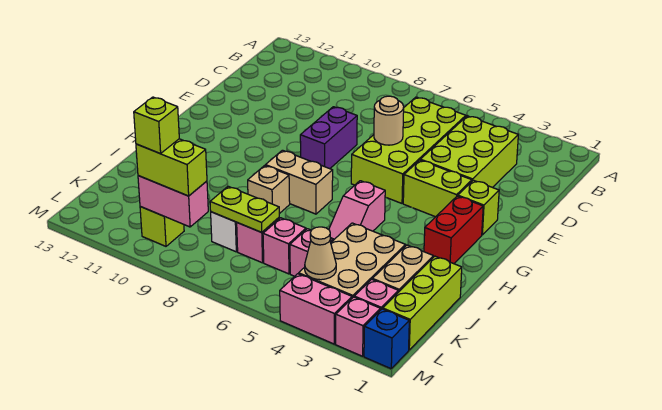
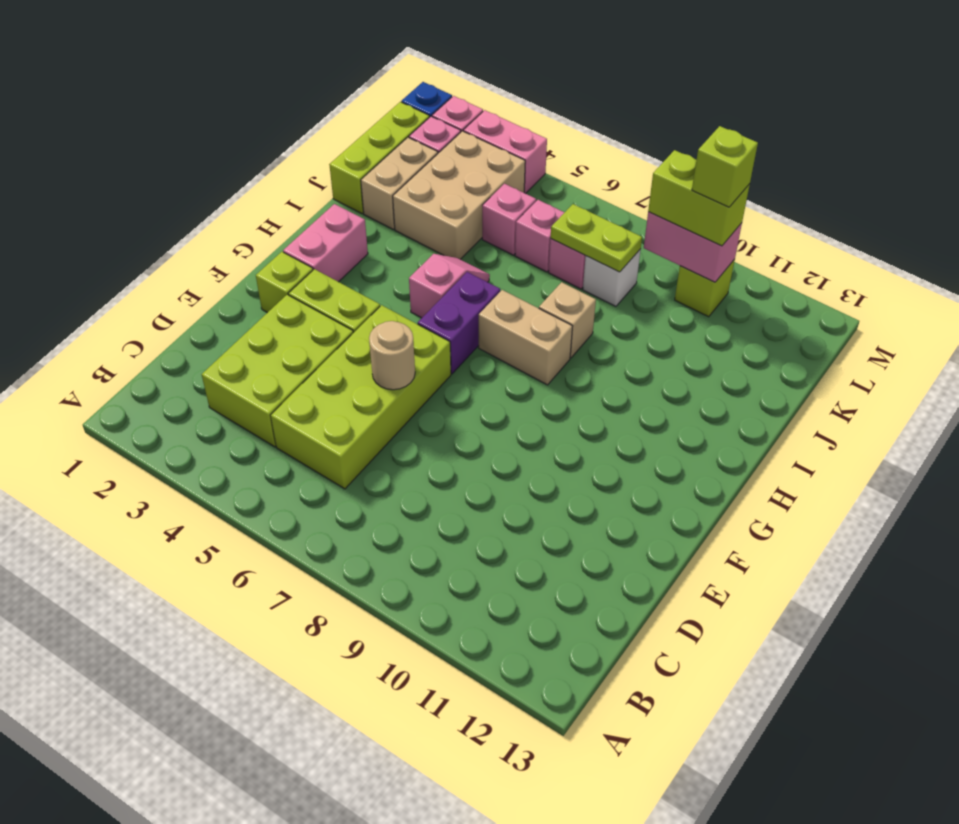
purple brick E8:F8 level 1 -> purple brick G6:H6 level 1
red brick G2:H2 level 1 -> pink brick G2:H2 level 1
tan cone L4 level 2 -> none

